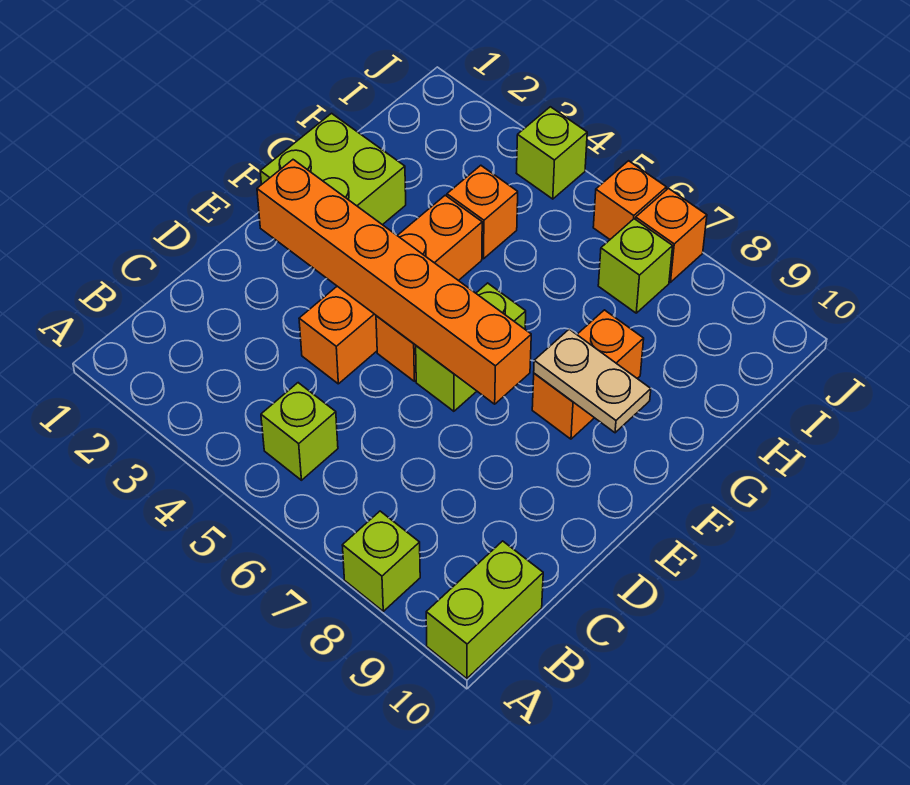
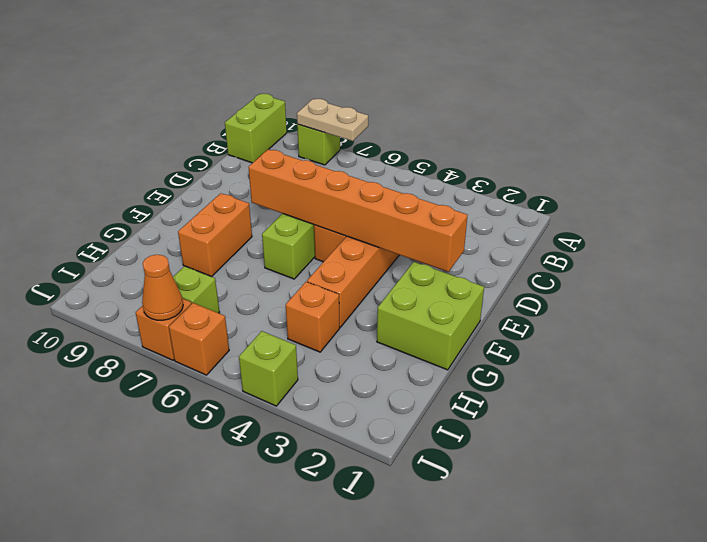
lime brick B5 level 1 -> none
tan plate F8:F9 level 2 -> tan plate A7:A8 level 2
none -> orange cone J7 level 2

